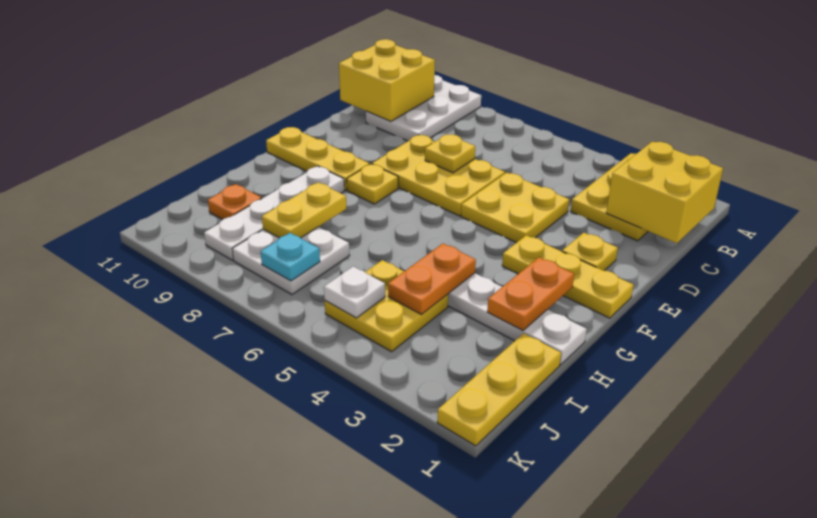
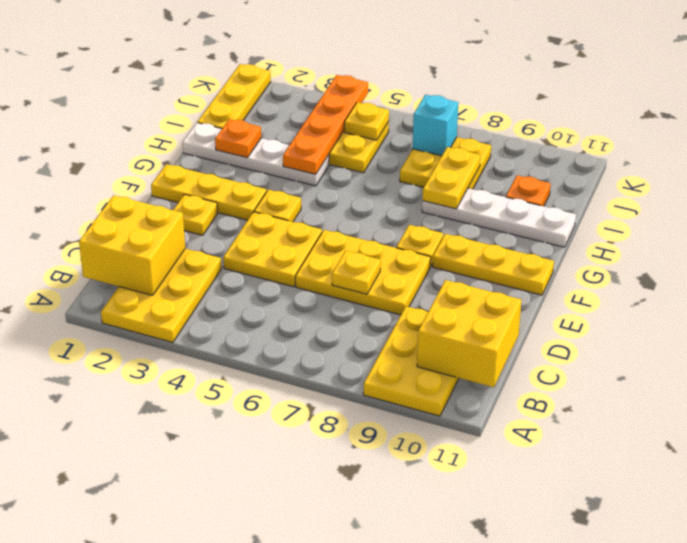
white plate A9:C10 level 1 -> yellow plate A9:C10 level 1
none -> yellow plate F4 level 1
orange plate G2:H2 level 2 -> orange plate H2 level 2
white plate G9:J9 level 1 -> white plate H8:H11 level 1
orange plate H4:I4 level 2 -> orange plate H4:K4 level 2
white plate I7:J8 level 1 -> yellow plate I7:J8 level 1
white plate J5 level 2 -> yellow plate J5 level 2
cyan plate J7 level 2 -> cyan brick J7 level 2

